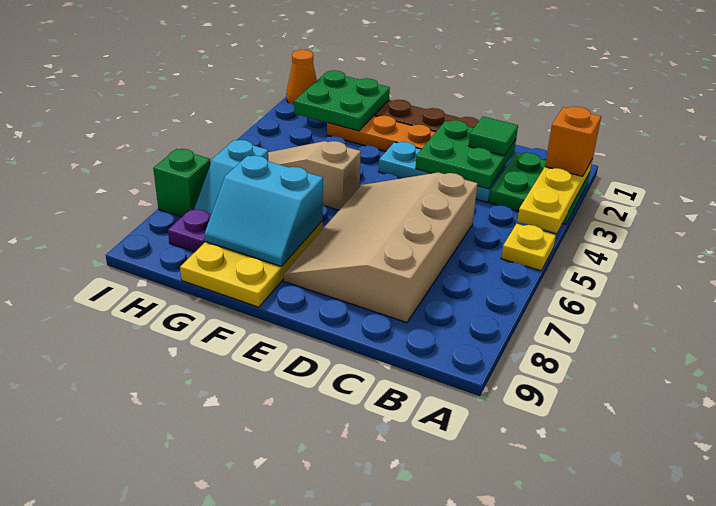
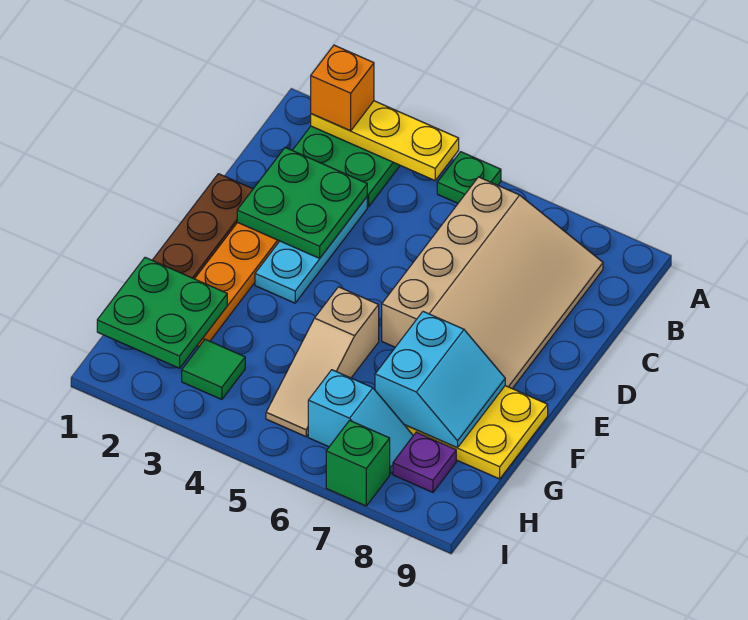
yellow plate A5 level 1 -> green plate A5 level 1
green tile C2 level 3 -> green tile H3 level 1
tan slope C5:E8 level 1 top C -> tan slope B6:E8 level 1 top 6
orange cone I1 level 1 -> none

